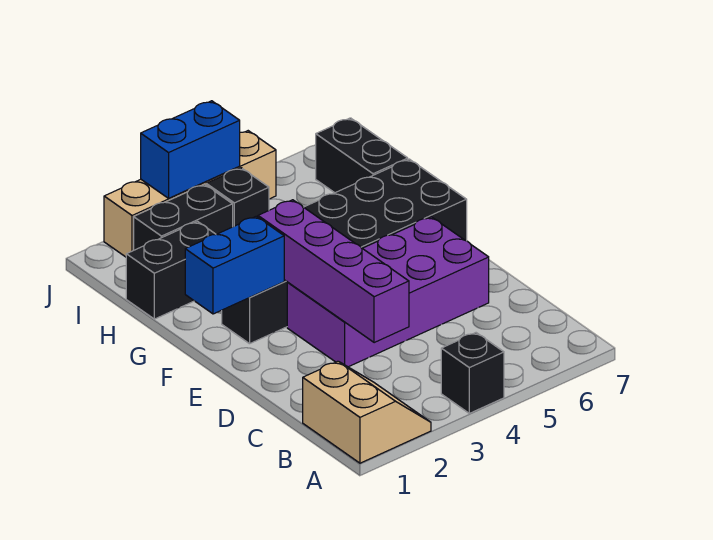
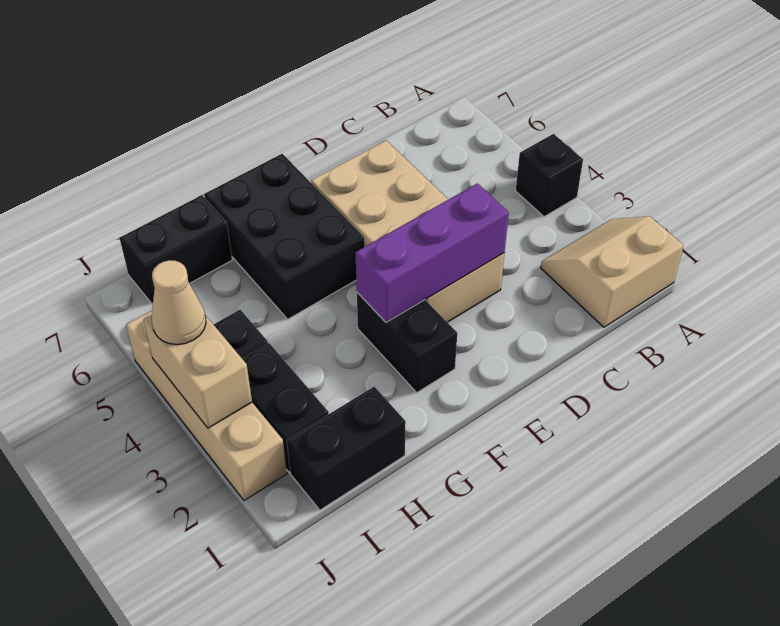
purple brick C3:F3 level 2 -> purple brick D3:F3 level 2
purple brick D3:E6 level 1 -> tan brick D3:E6 level 1
blue brick F1:F2 level 2 -> none
black brick H1:H2 level 1 -> black brick H1:I1 level 1
blue brick J3:J4 level 2 -> tan brick J3:J4 level 2
none -> tan cone J4 level 3

